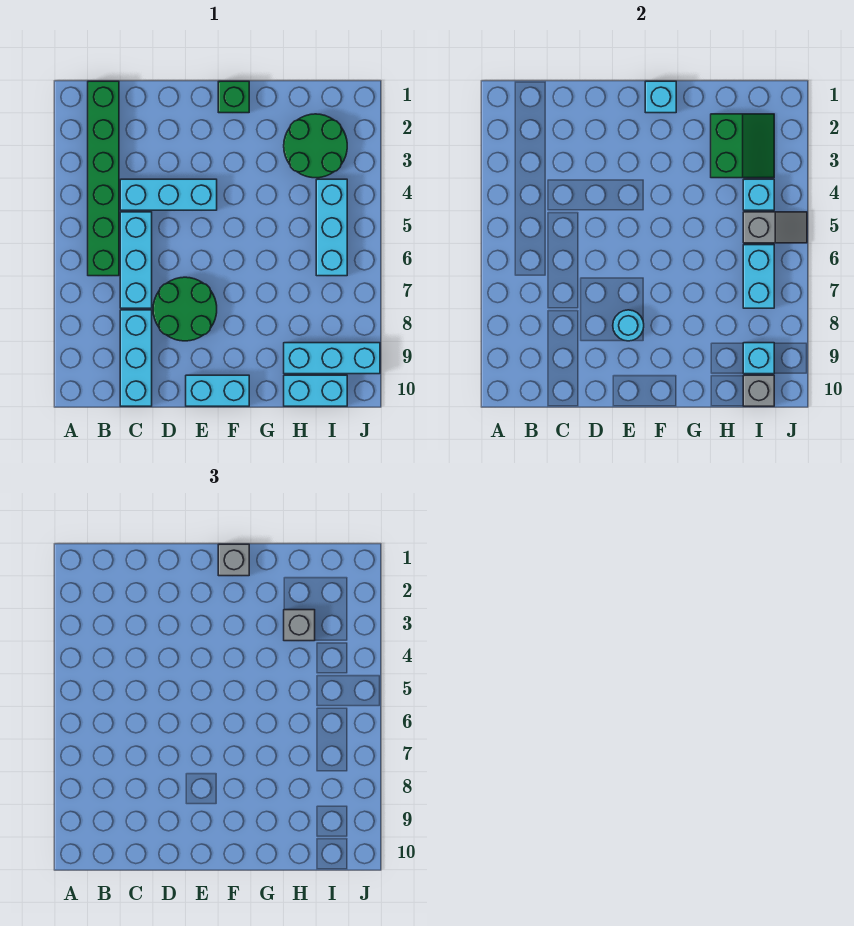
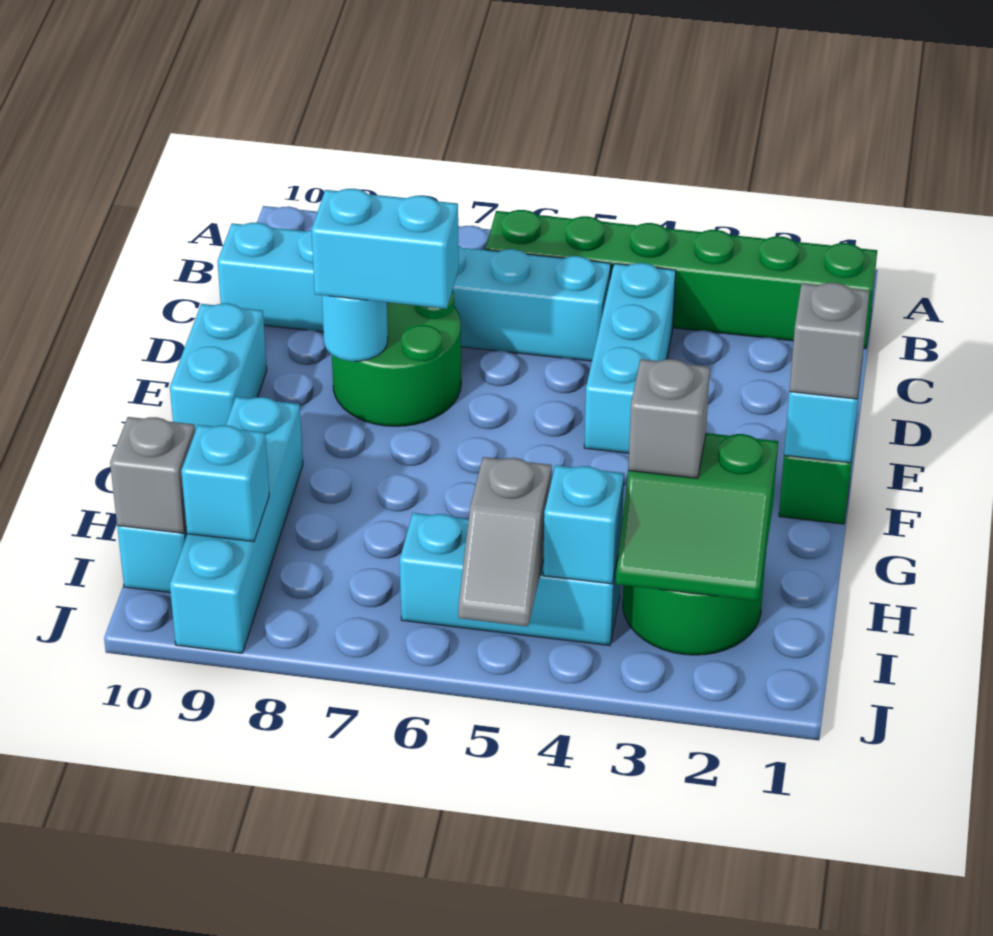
cyan brick H9:J9 level 1 -> cyan brick G9:J9 level 1
cyan brick I6:I7 level 2 -> cyan brick E7:E8 level 3

